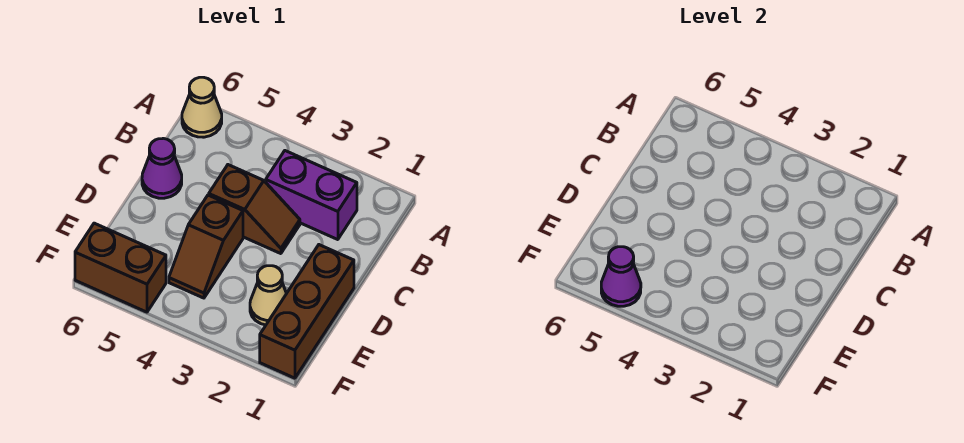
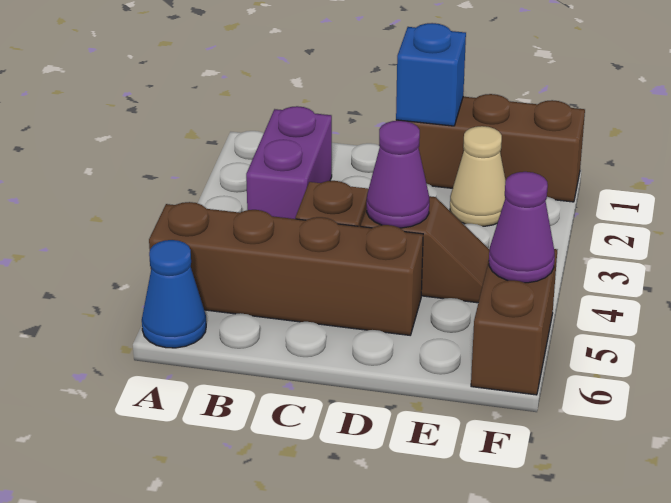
none -> brown brick A5:D5 level 1
tan cone A6 level 1 -> blue cone A6 level 1
purple cone C6 level 1 -> purple cone D4 level 2
none -> blue brick D1 level 2

